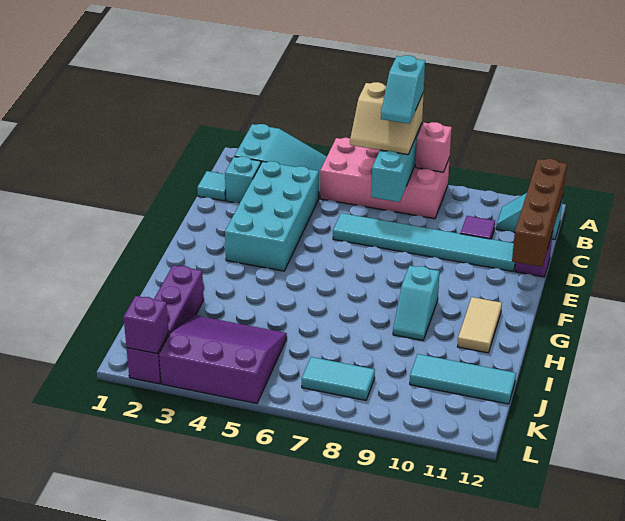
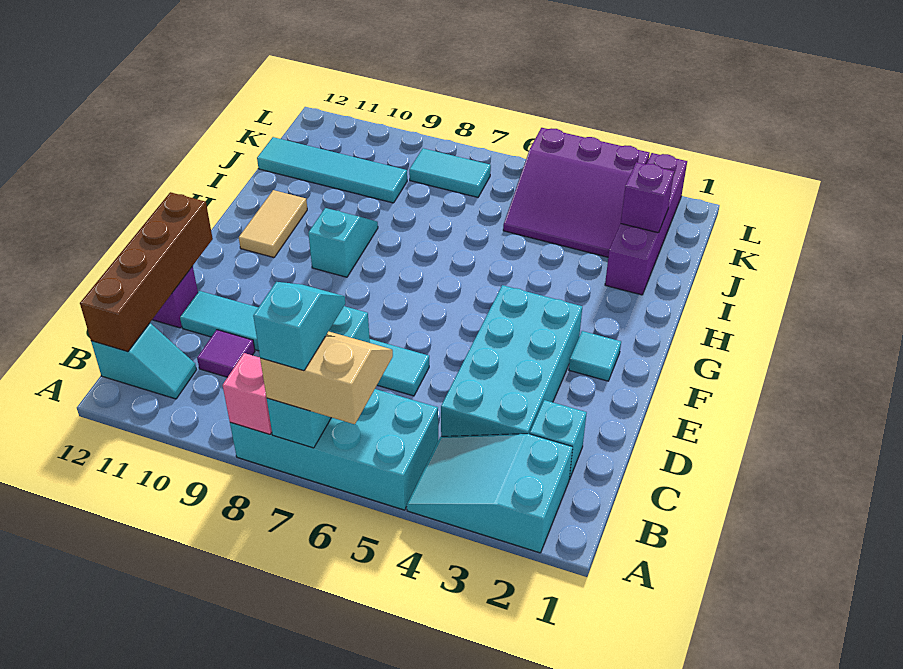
pink brick A5:B8 level 1 -> cyan brick A5:B8 level 1
cyan tile C1 level 1 -> cyan tile F2 level 1
cyan tile J10:J12 level 1 -> cyan tile J9:J12 level 1
purple brick L2 level 2 -> purple brick J2 level 2

